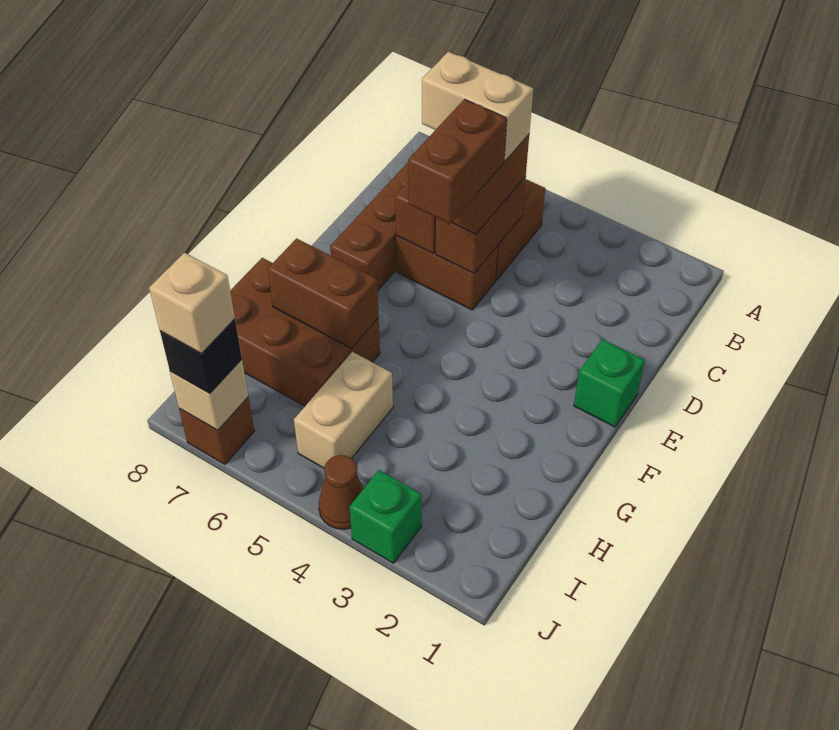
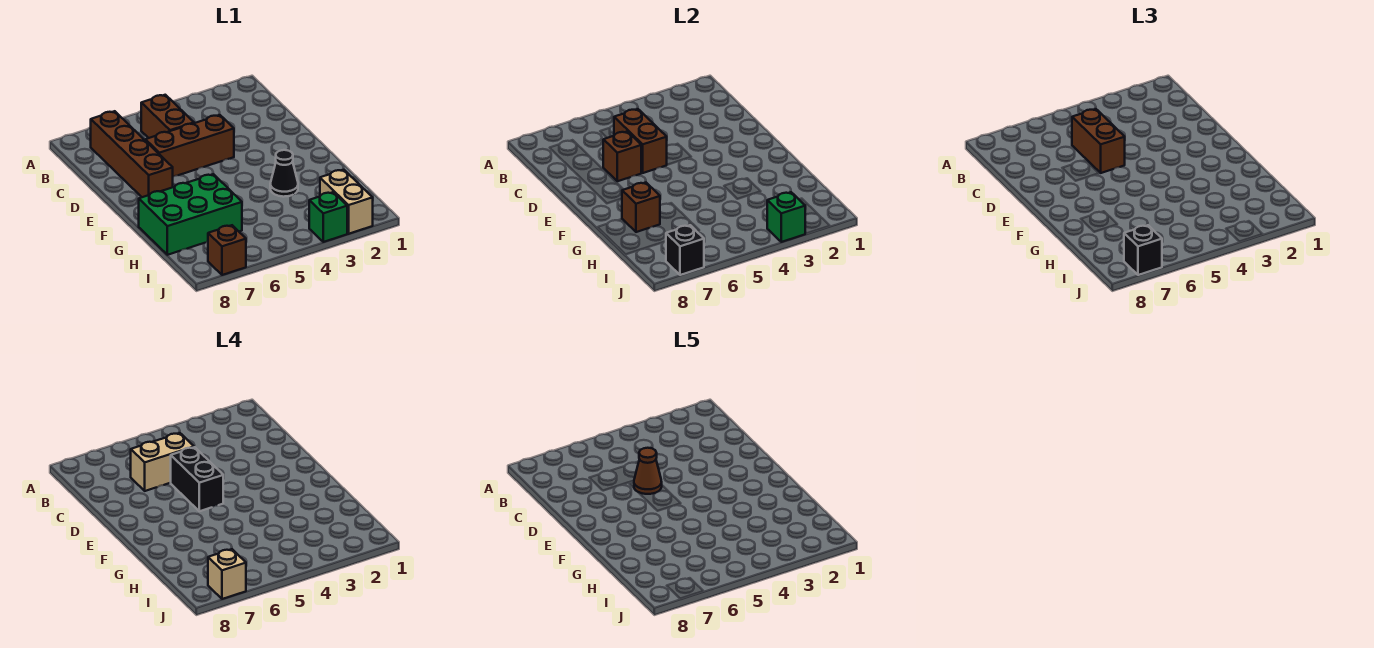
brown brick D5:D6 level 1 -> brown brick D4:D6 level 1
brown brick D5:E5 level 4 -> black brick D5:E5 level 4
green brick E1 level 1 -> green brick J3 level 2
none -> black cone G3 level 1
brown brick G6:H8 level 1 -> green brick G6:H8 level 1
brown brick G6:G7 level 2 -> brown brick G7 level 2
tan brick H5:I5 level 1 -> tan brick I2:J2 level 1
brown cone J4 level 1 -> brown cone D5 level 5
tan brick J7 level 2 -> black brick J7 level 2

